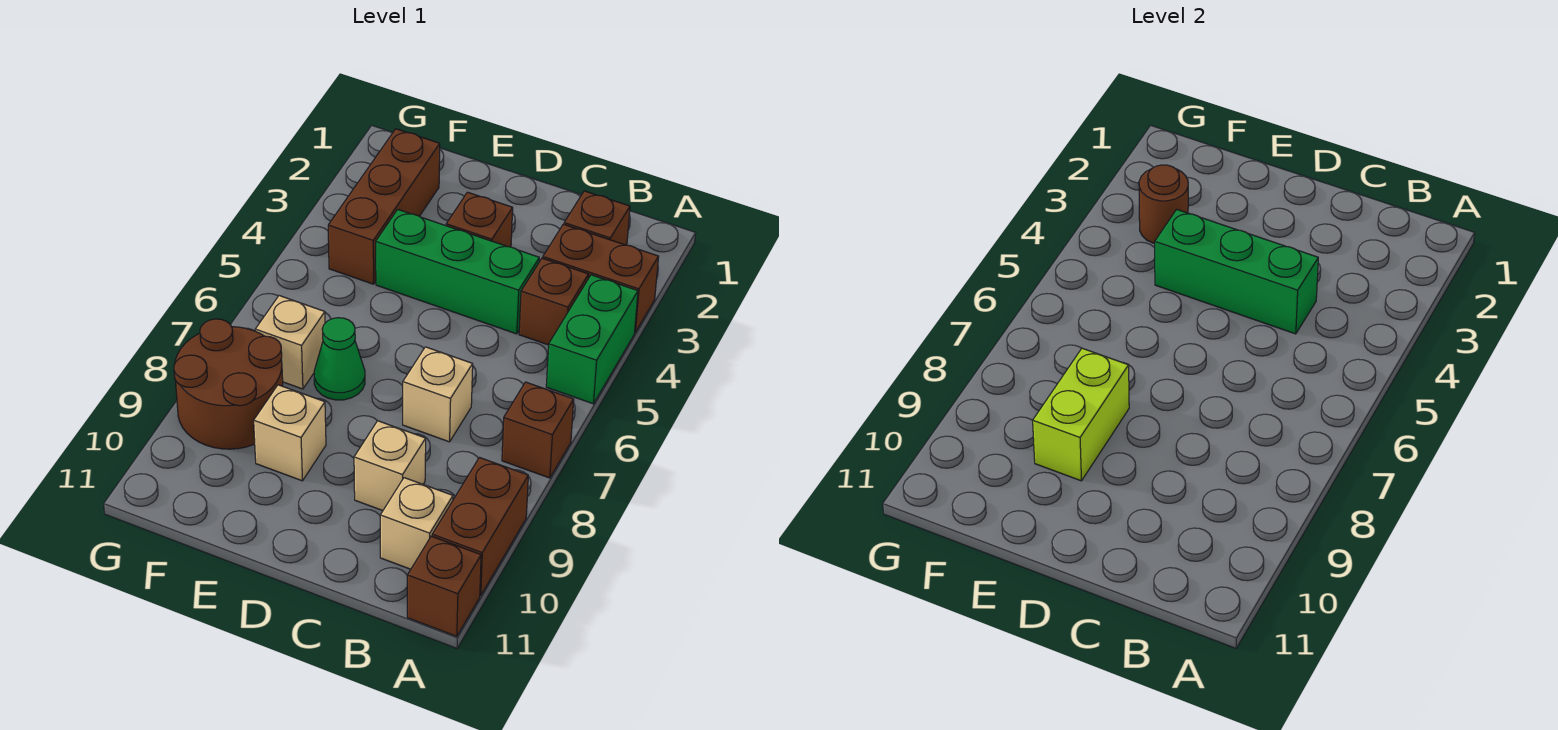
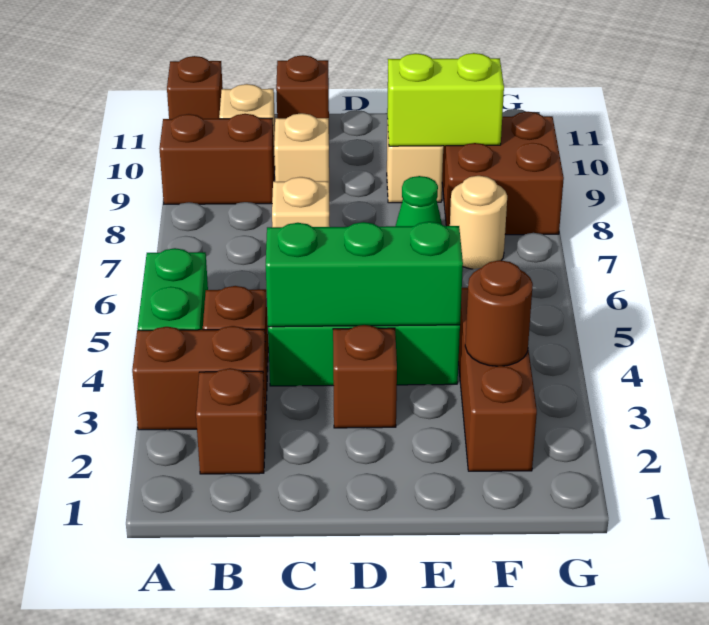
brown brick A7 level 1 -> brown brick C11 level 1
brown brick A9:A10 level 1 -> brown brick A9:B9 level 1
lime brick E8:E9 level 2 -> lime brick E9:F9 level 2
tan brick F7 level 1 -> tan round brick F7 level 1
brown round brick F8:G9 level 1 -> brown brick F8:G9 level 1

